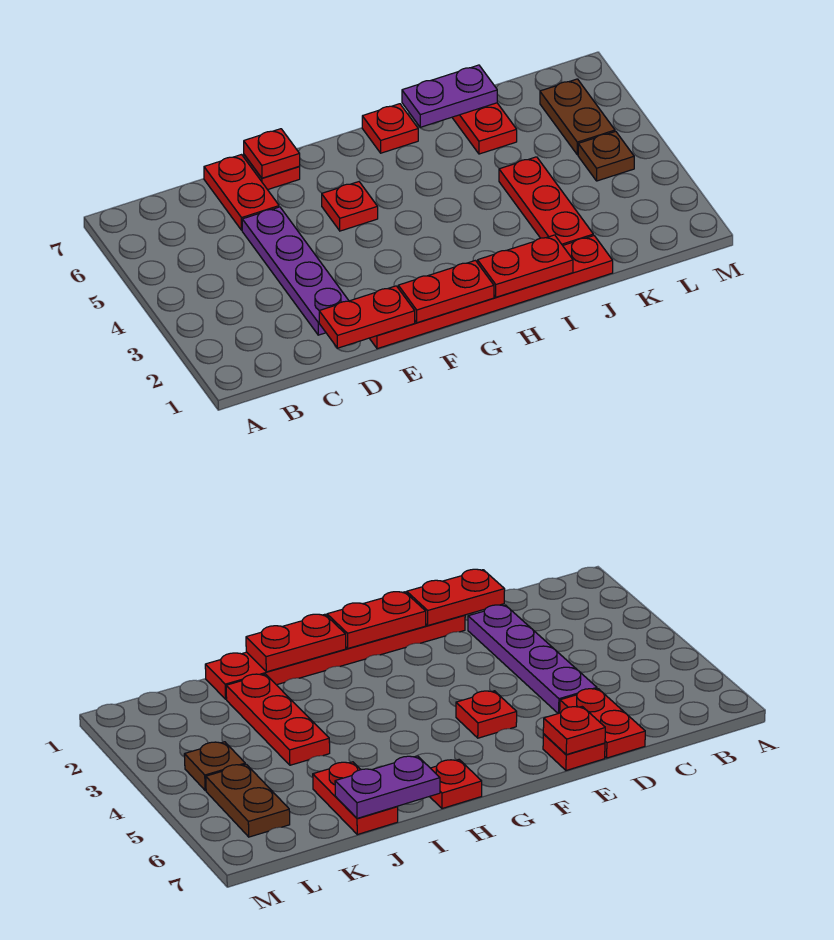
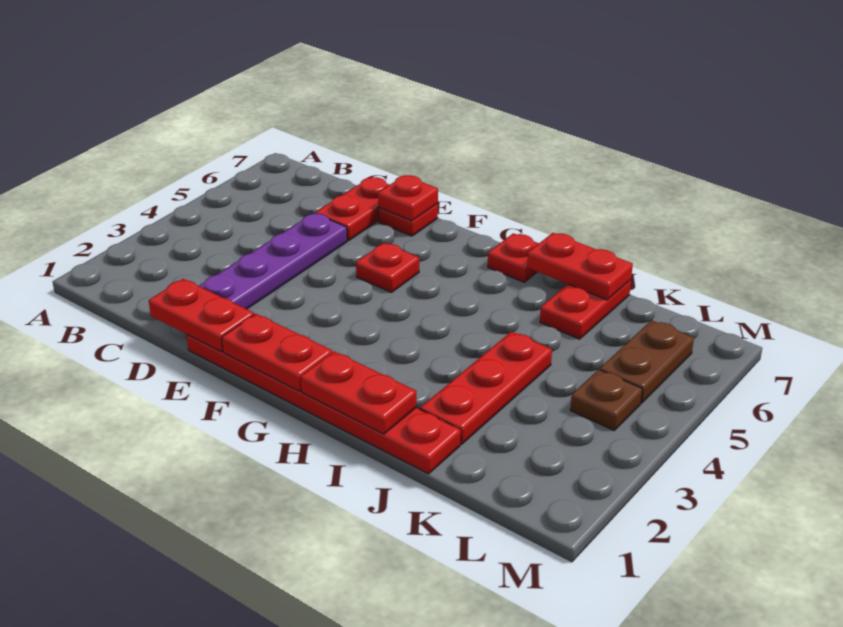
purple plate I7:J7 level 2 -> red plate I7:J7 level 2

